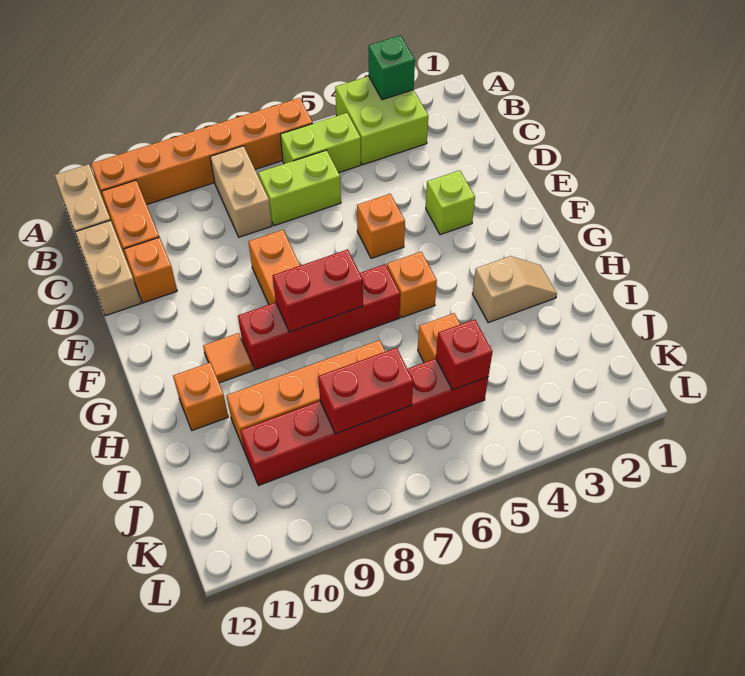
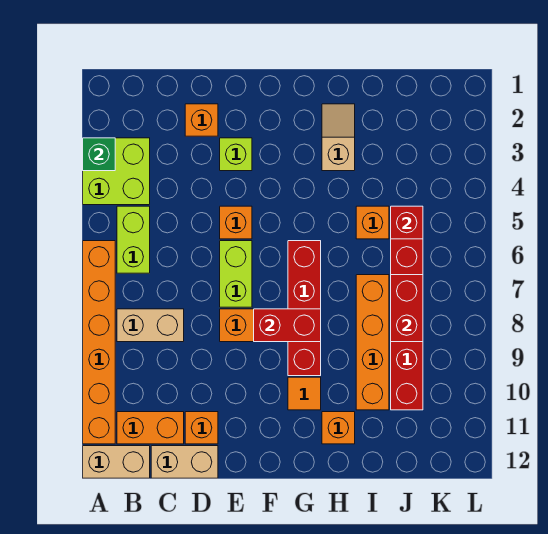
lime brick C6:C7 level 1 -> lime brick E6:E7 level 1
orange brick G5 level 1 -> orange brick D2 level 1
red brick G7:G8 level 2 -> red brick F8:G8 level 2

